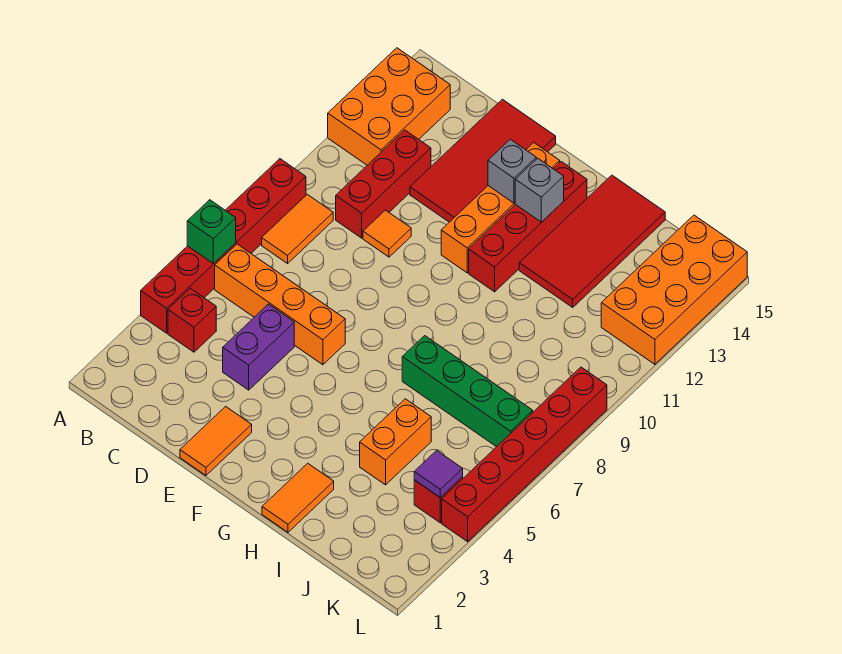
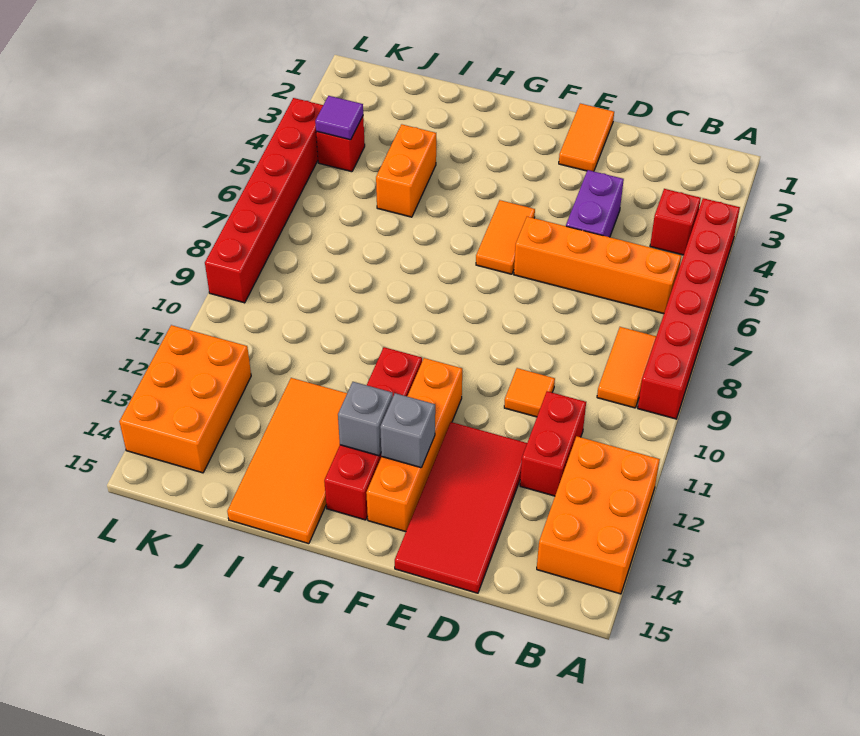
green brick A6 level 2 -> none
red brick C10:C12 level 1 -> red brick C11:C12 level 1
orange tile H1:H2 level 1 -> orange tile F5:F6 level 1
green brick H7:K7 level 1 -> none
red tile H12:I15 level 1 -> orange tile H12:I15 level 1
orange brick K12:L15 level 1 -> orange brick K12:L14 level 1

